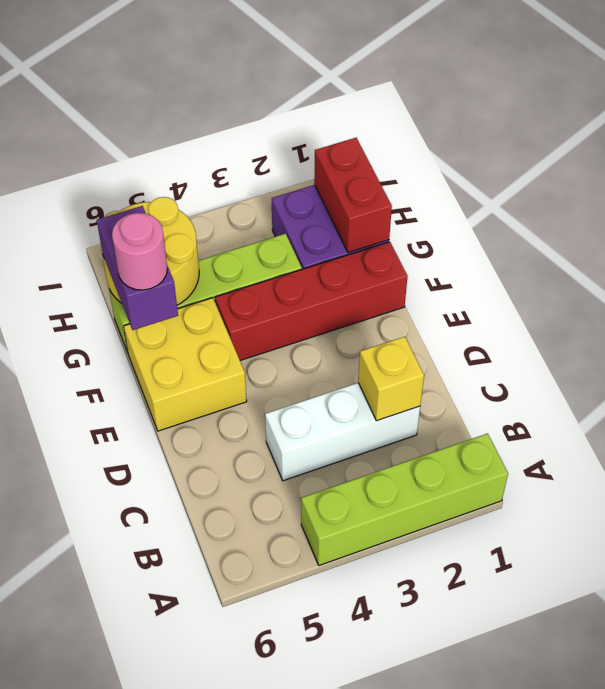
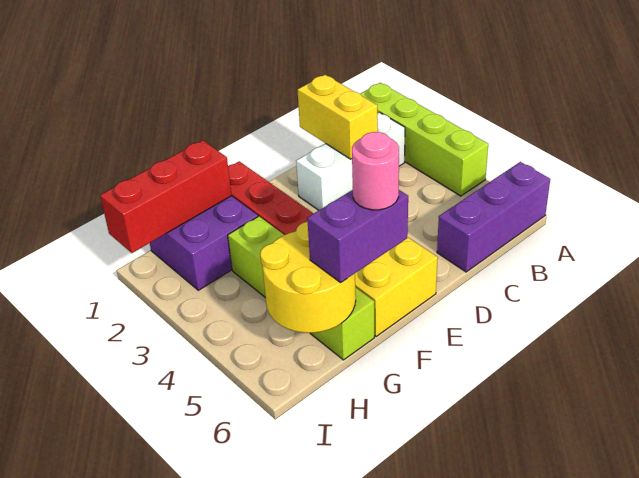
none -> purple brick A6:C6 level 1
white brick C2:C4 level 1 -> white brick B2:D2 level 1
yellow brick C2 level 2 -> yellow brick C1:C2 level 2
red brick G1:H1 level 2 -> red brick G1:I1 level 2

